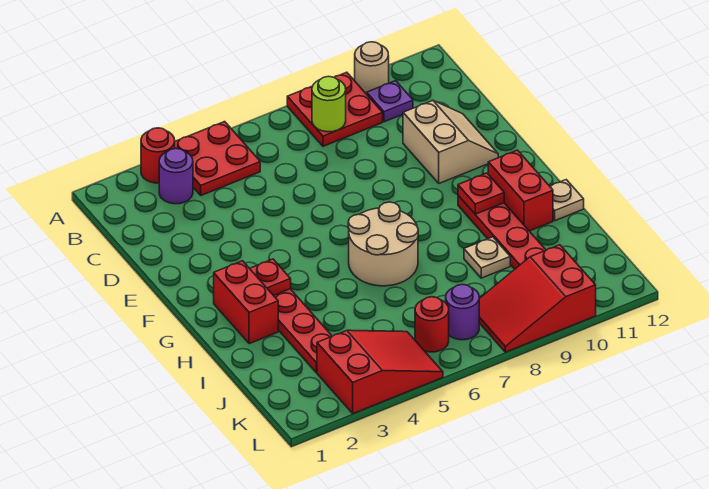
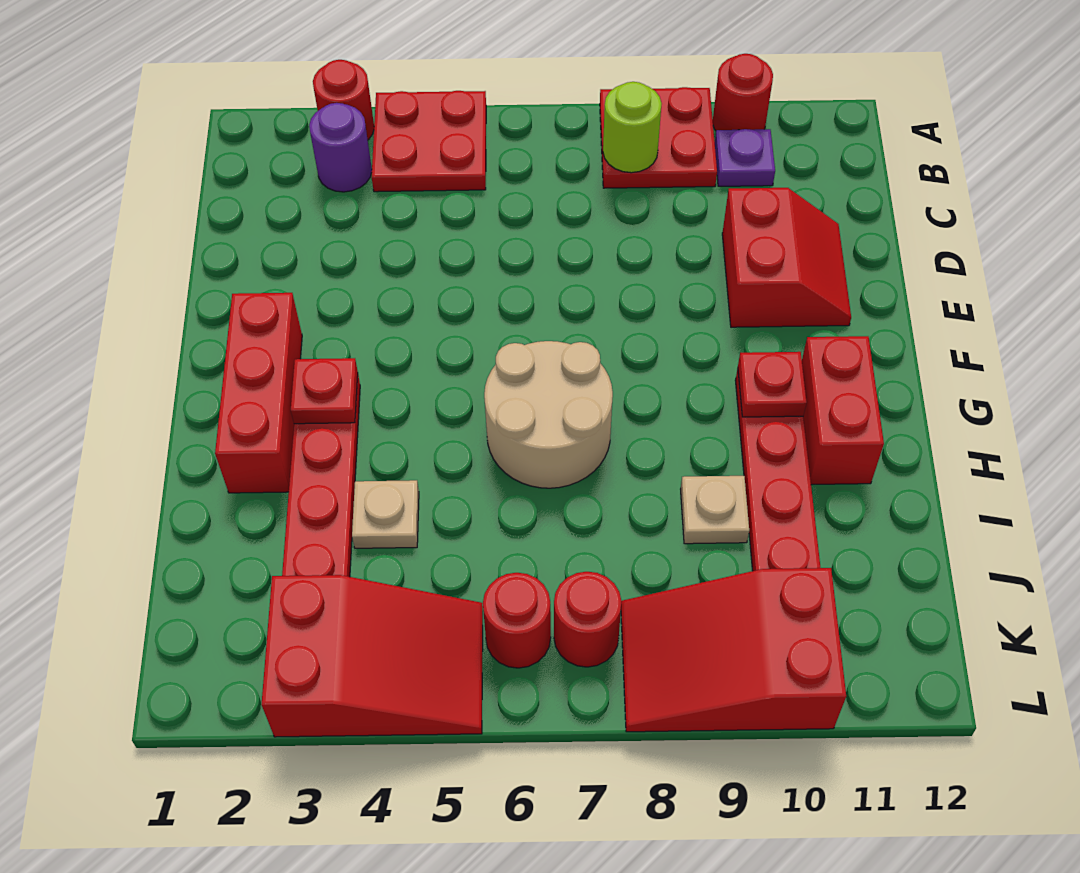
tan round brick A10 level 1 -> red round brick A10 level 1
tan slope D10:E11 level 1 top 10 -> red slope D10:E11 level 1 top 10
red brick G2:H2 level 1 -> red brick F2:H2 level 1
tan plate H12 level 1 -> tan plate I4 level 1
purple round brick K7 level 1 -> red round brick K7 level 1

